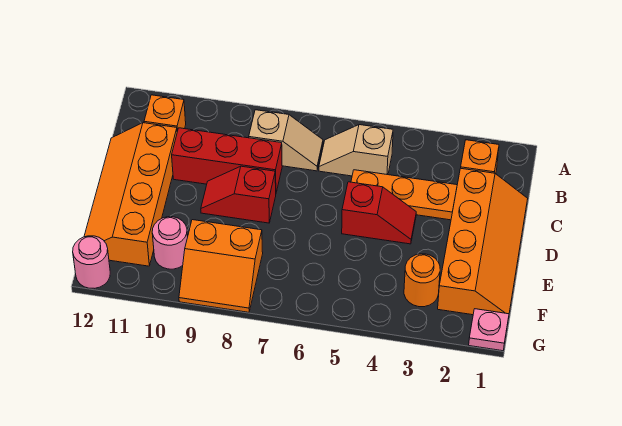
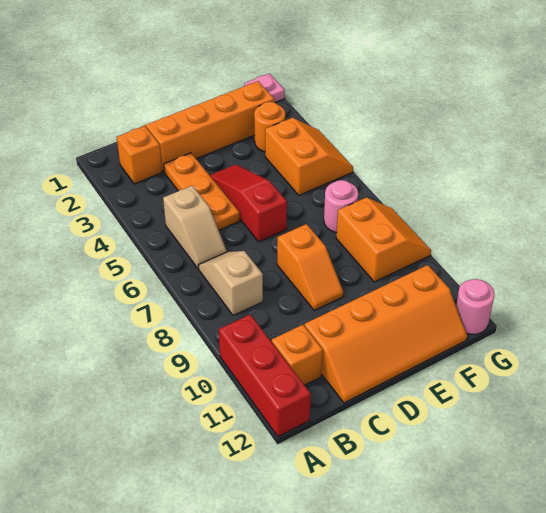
red brick C8:C10 level 1 -> red brick A10:A12 level 1
red slope D4:D5 level 1 top 5 -> red slope D4:D6 level 1 top 6
red slope D8:D9 level 1 top 8 -> orange slope D8:D9 level 1 top 8
none -> orange slope F4:G5 level 1 top F
pink round brick F10 level 1 -> pink round brick F7 level 1

